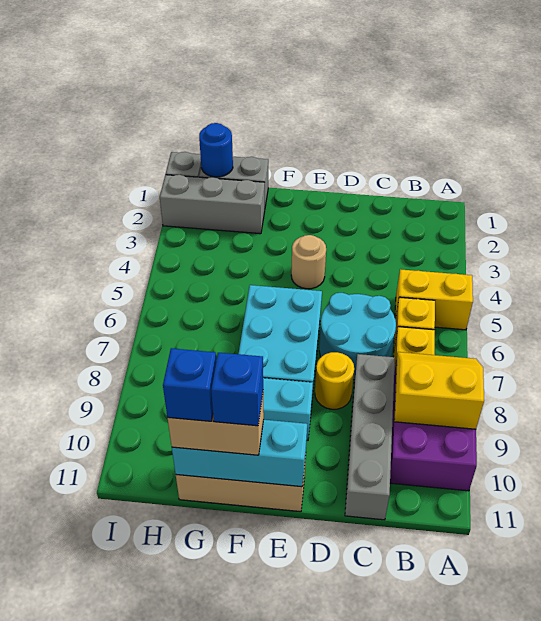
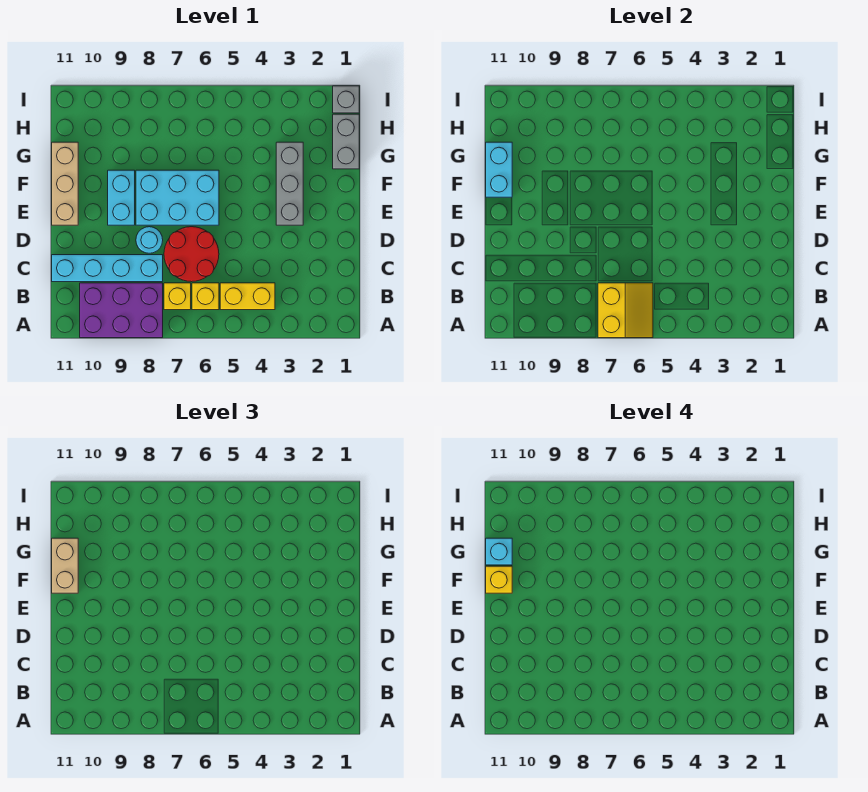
yellow brick A5:B5 level 1 -> yellow brick B4:B5 level 1
yellow slope A8:B9 level 2 top 9 -> yellow slope A6:B7 level 2 top 7
cyan round brick C6:D7 level 1 -> red round brick C6:D7 level 1
grey brick C8:C11 level 1 -> cyan brick C8:C11 level 1
yellow round brick D8 level 1 -> cyan round brick D8 level 1
tan round brick E4 level 1 -> none
cyan brick E11:G11 level 2 -> cyan brick F11:G11 level 2
blue brick F11 level 4 -> yellow brick F11 level 4
grey brick G2:I2 level 1 -> grey brick E3:G3 level 1
blue brick G11 level 4 -> cyan brick G11 level 4
blue round brick H1 level 2 -> none

